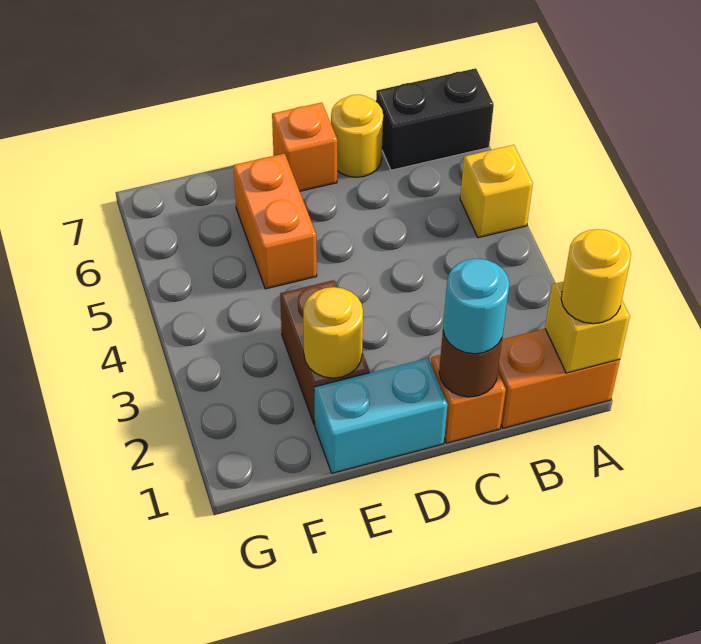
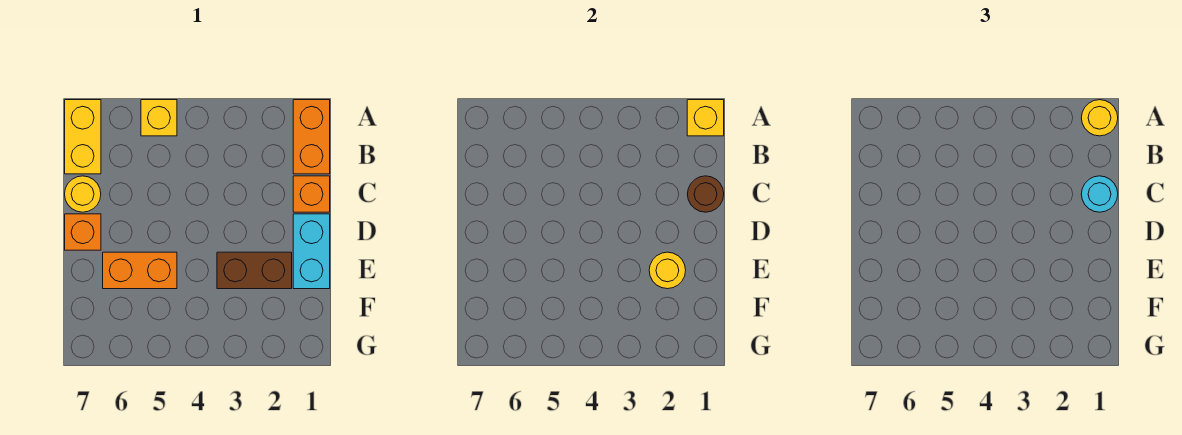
black brick A7:B7 level 1 -> yellow brick A7:B7 level 1

